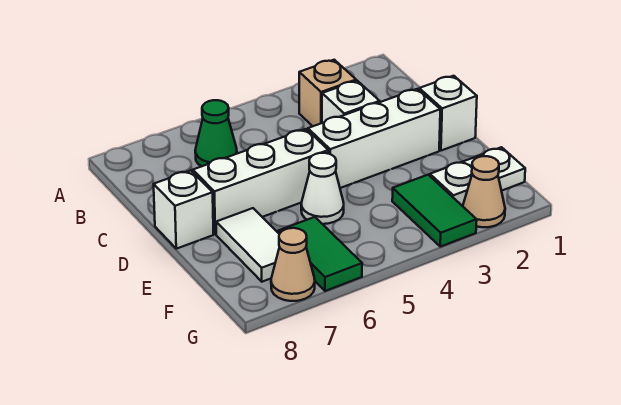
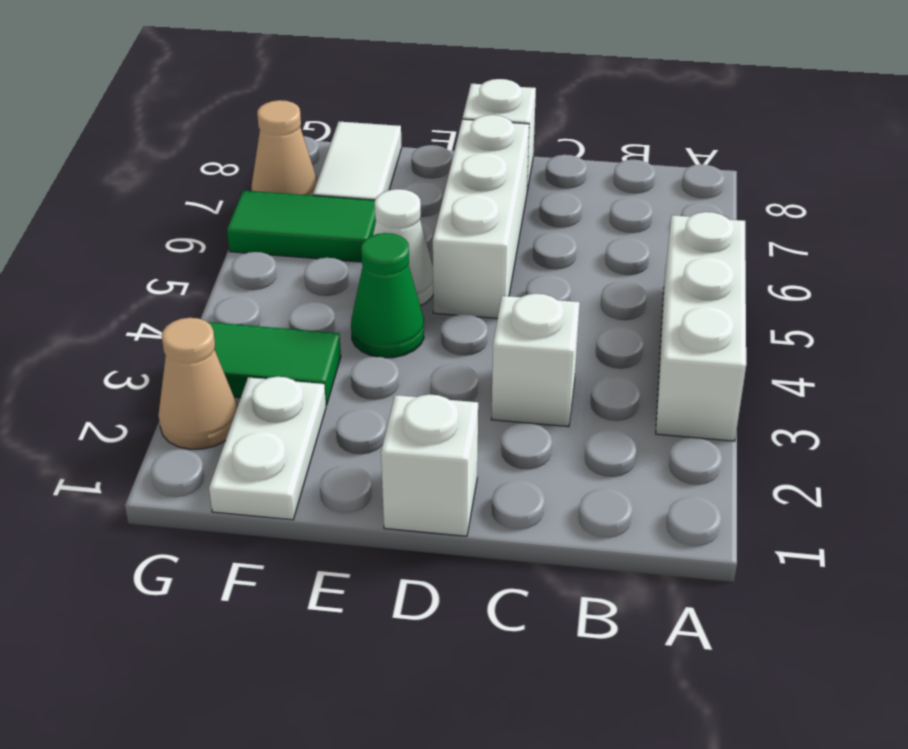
tan brick B3 level 1 -> none
green cone B6 level 1 -> green cone E4 level 1
white brick D2:D4 level 1 -> white brick A3:A5 level 1
white tile E7:F7 level 1 -> white tile F7:F8 level 1

